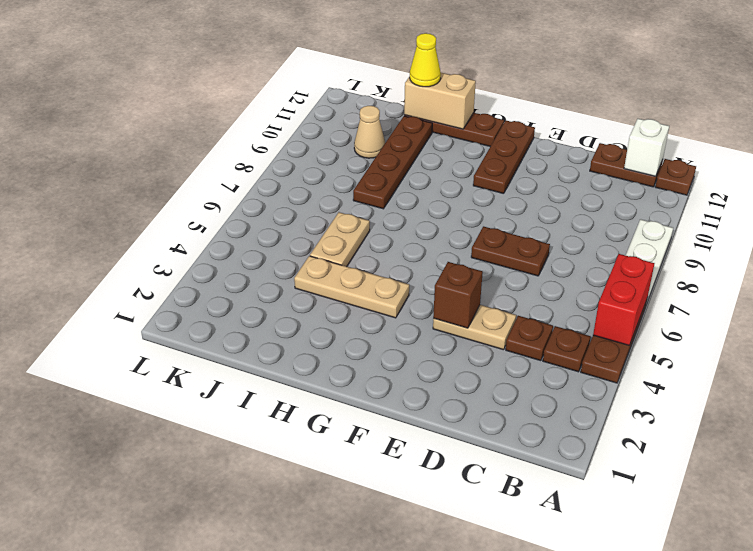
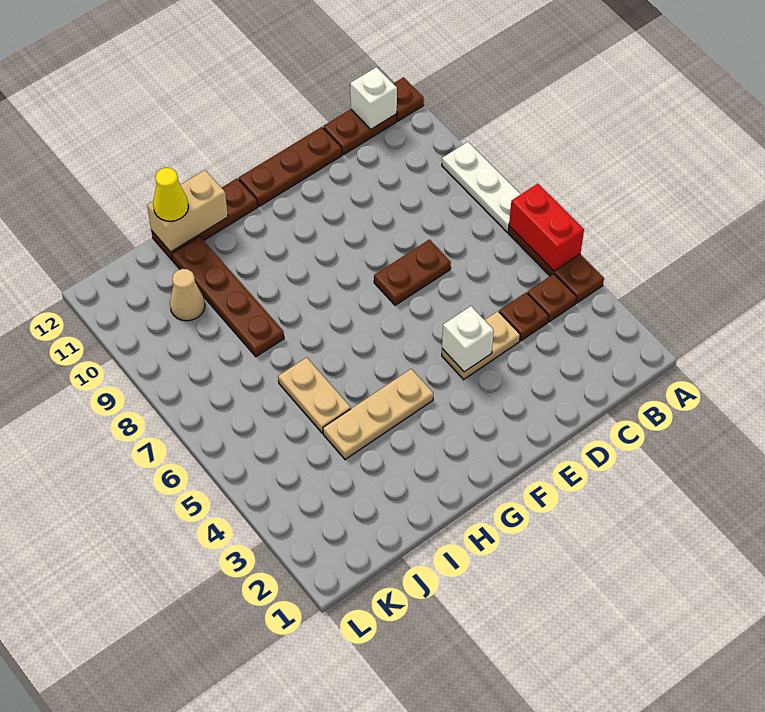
brown brick E4 level 2 -> white brick E4 level 2
brown plate F10:F12 level 1 -> brown plate D12:F12 level 1

